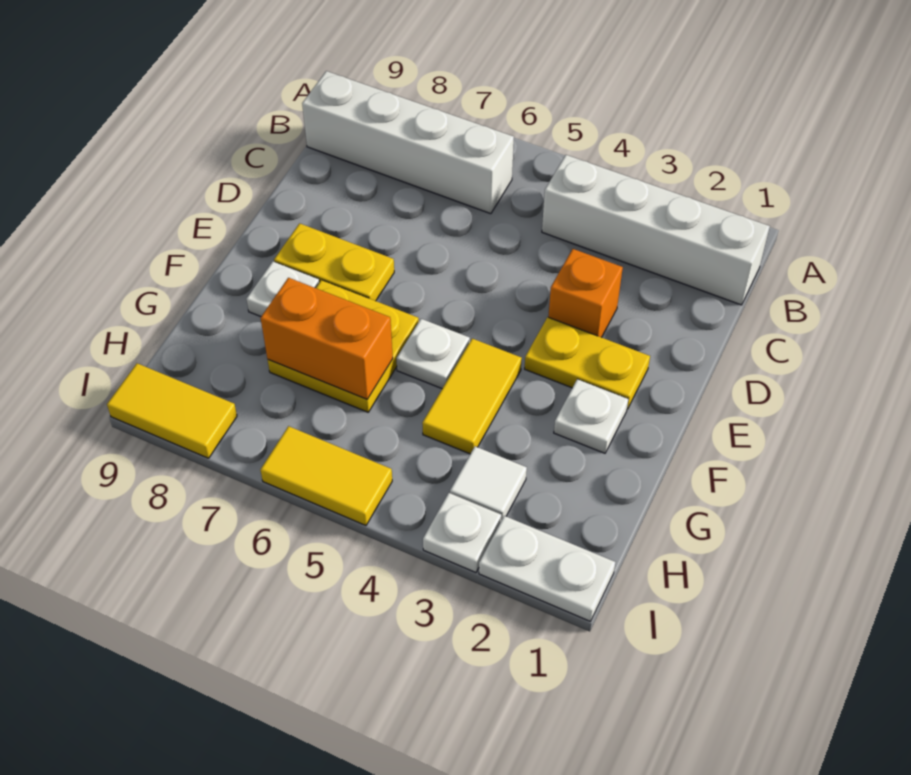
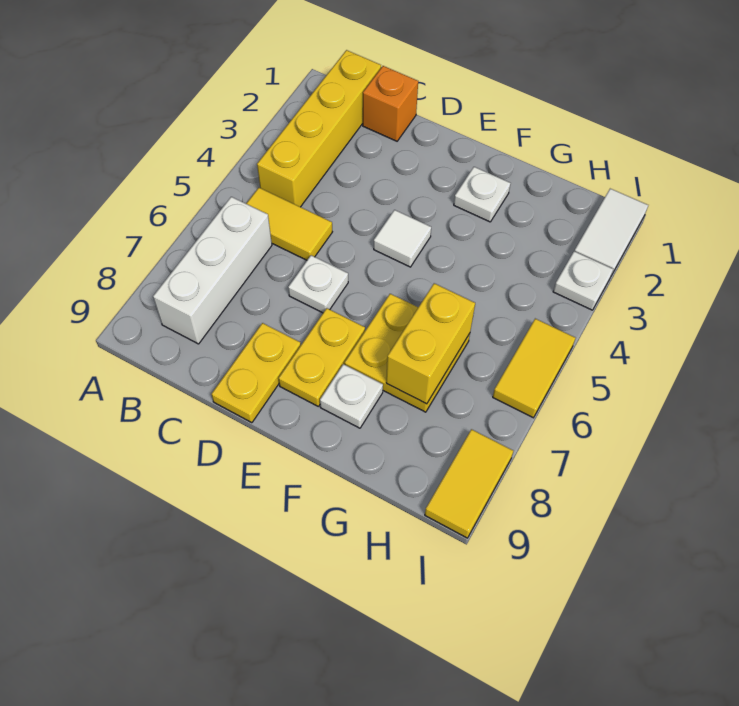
white brick B1:B4 level 1 -> yellow brick B1:B4 level 1
white brick B6:B9 level 1 -> white brick B6:B8 level 1
orange brick D3 level 1 -> orange brick C1 level 1
yellow plate E2:E3 level 1 -> yellow plate D8:D9 level 1
yellow tile F4:G4 level 1 -> yellow tile B5:C5 level 1
white plate F5 level 1 -> white plate D6 level 1
orange brick G6:G7 level 2 -> yellow brick G6:G7 level 2
white tile H3 level 1 -> white tile E4 level 1
white plate I1:I2 level 1 -> white tile I1:I2 level 1

